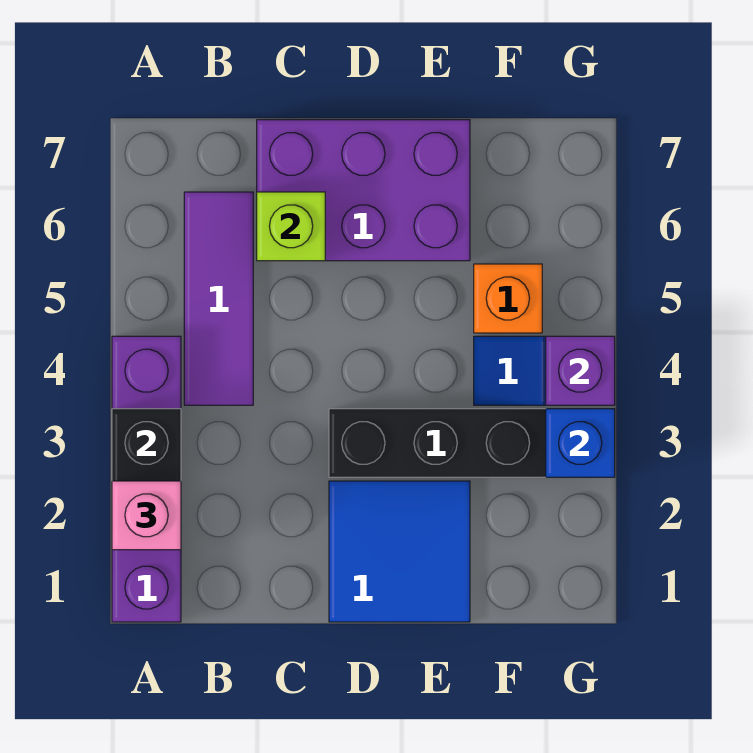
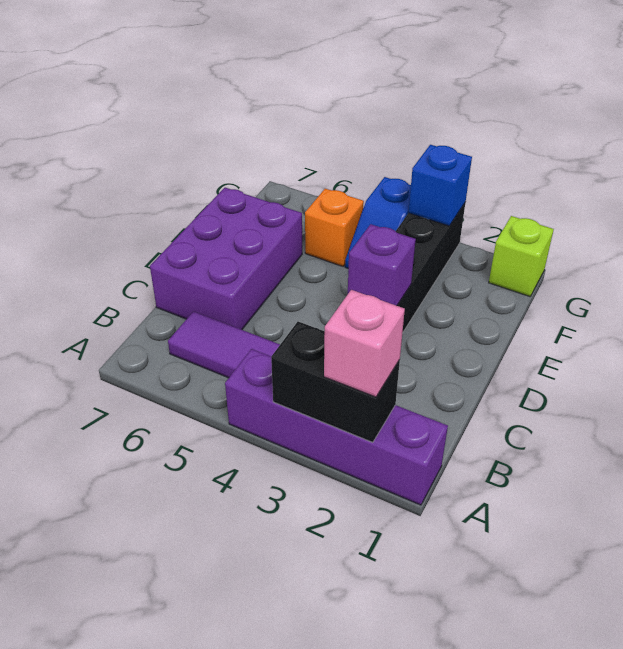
lime brick C6 level 2 -> lime brick G1 level 1
blue tile D1:E2 level 1 -> none
purple brick G4 level 2 -> purple brick D3 level 2

